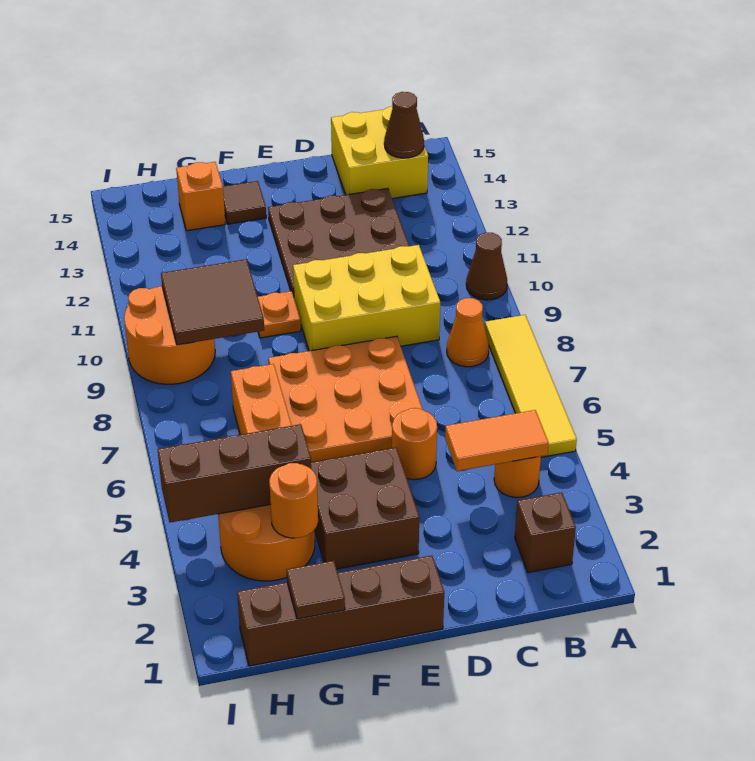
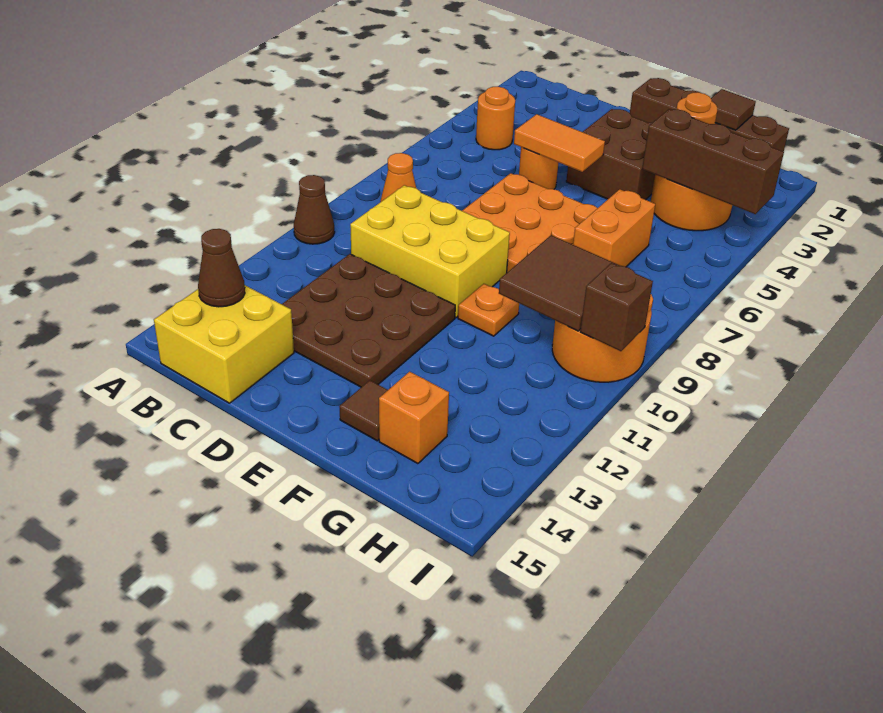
yellow tile A5:A8 level 1 -> none
brown brick B2 level 1 -> brown brick I10 level 2
orange tile B4:C4 level 2 -> orange tile D5:E5 level 2

